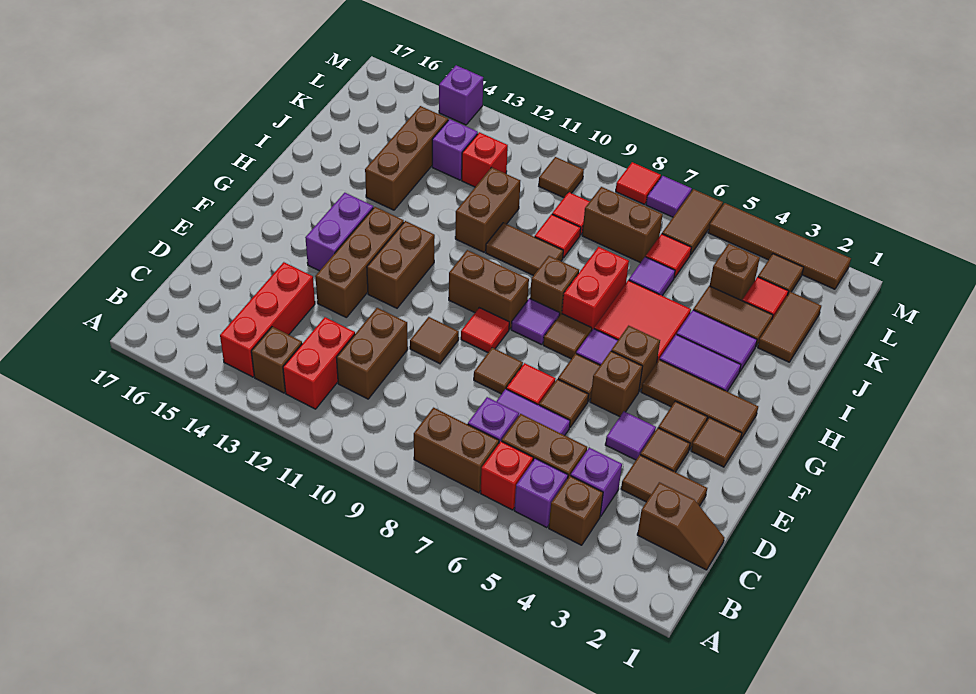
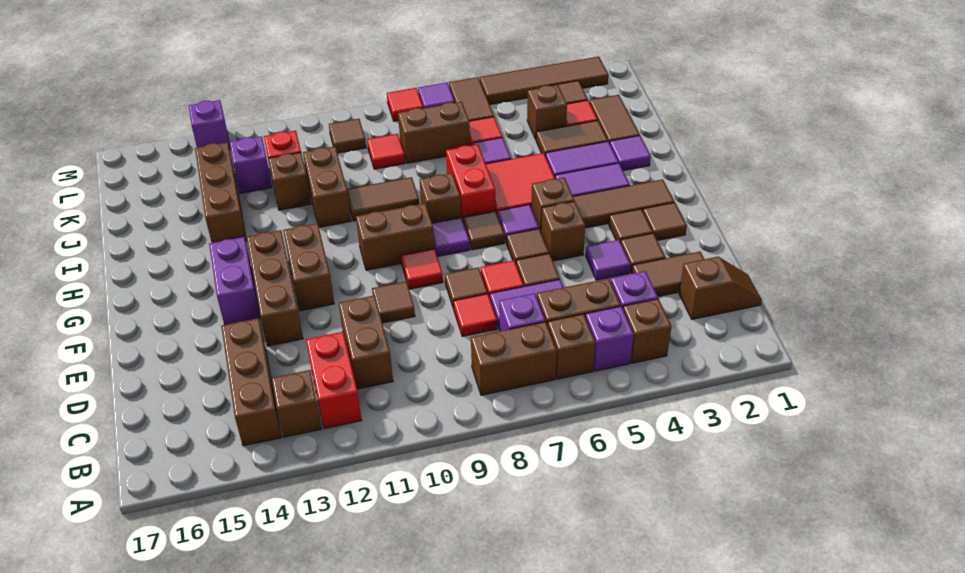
red brick B6 level 1 -> brown brick B6 level 1
red brick B14:D14 level 1 -> brown brick B14:D14 level 1
none -> purple tile I2 level 1
red tile J9 level 1 -> red tile D8 level 1
none -> brown brick J12 level 1

